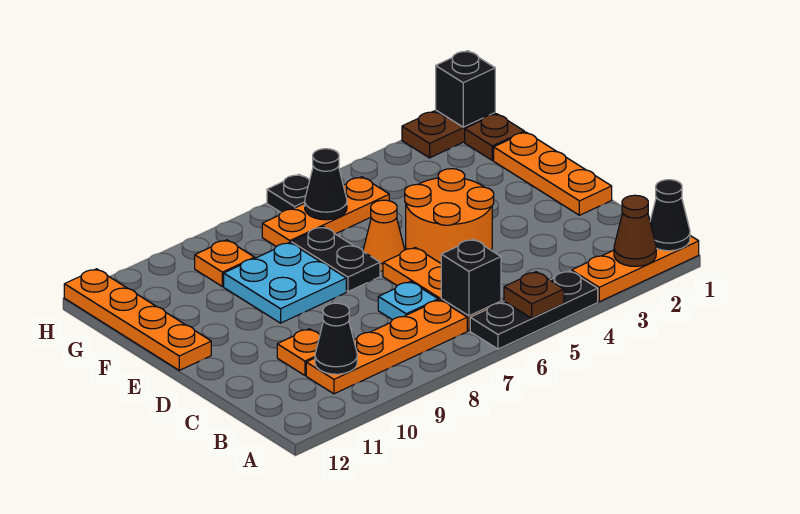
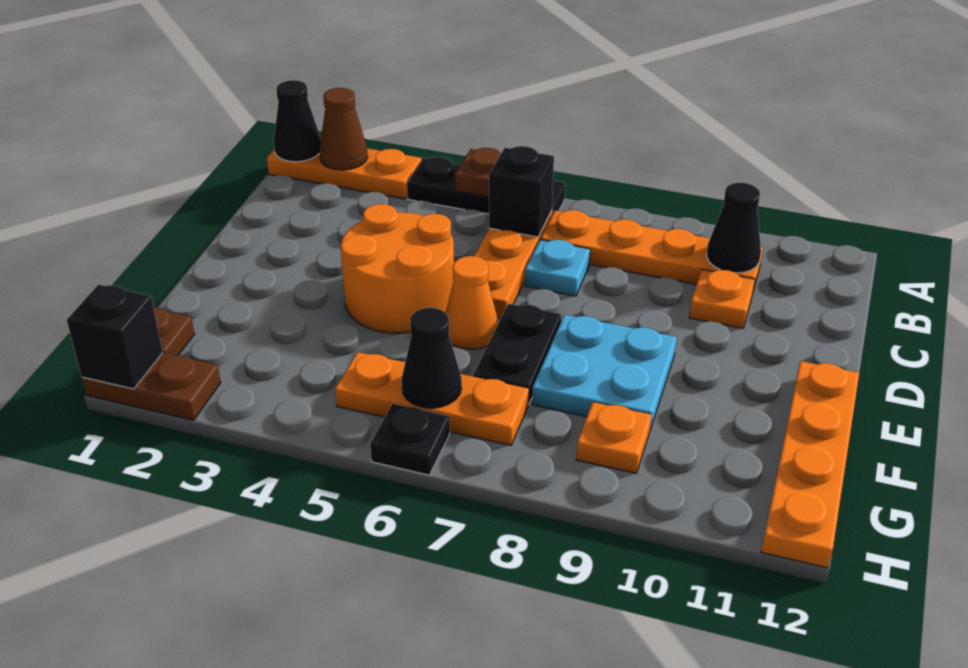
orange plate D1:F1 level 1 -> none

